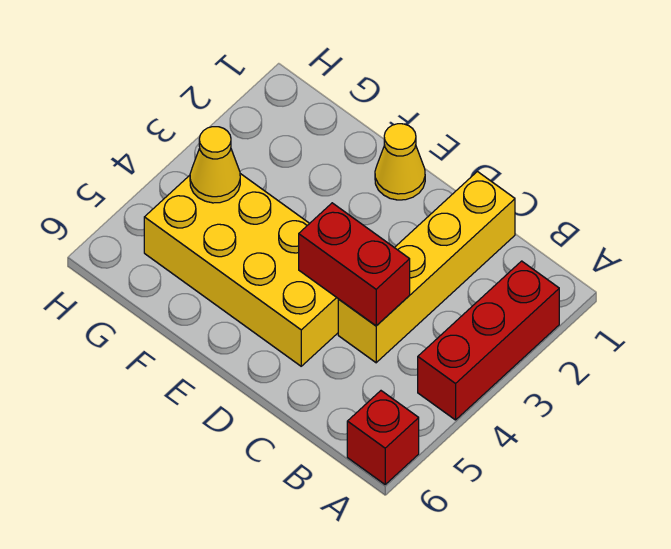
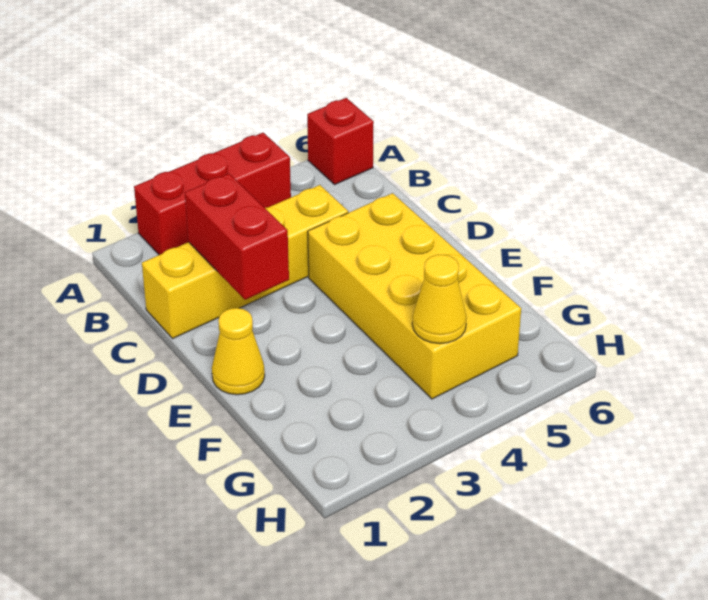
red brick C4:D4 level 2 -> red brick C2:D2 level 2

